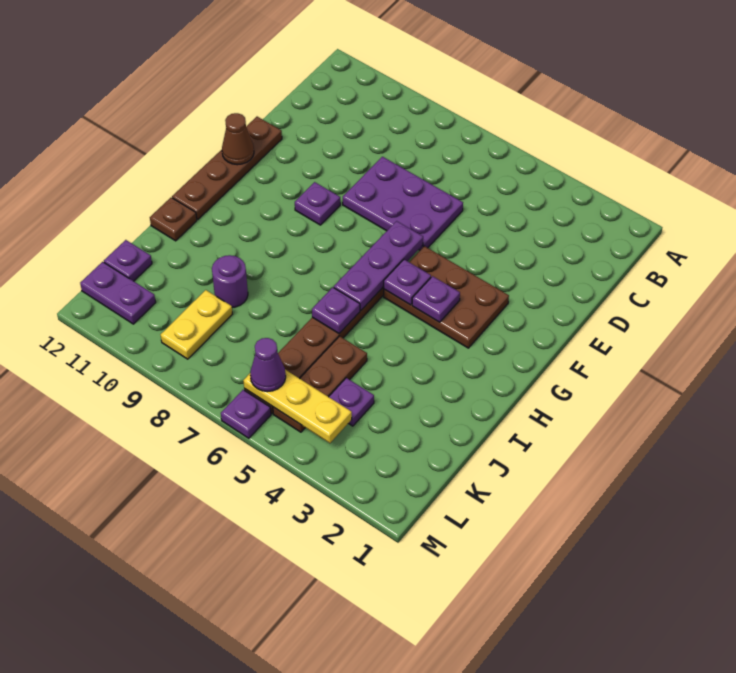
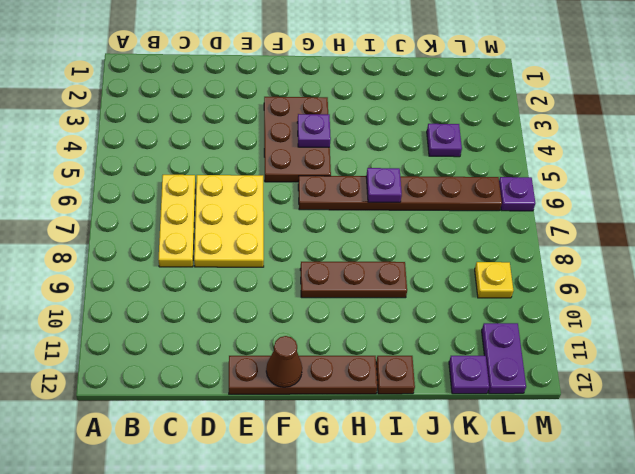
purple plate D6:E8 level 1 -> yellow plate D6:E8 level 1
purple plate F6:H6 level 2 -> none
purple plate F9 level 1 -> none
purple plate G5 level 2 -> none
brown plate J5:L5 level 1 -> brown plate G9:I9 level 1
purple round brick J9 level 1 -> none
yellow plate K9:L9 level 1 -> yellow plate L9 level 1
yellow plate L4:L6 level 2 -> yellow plate C6:C8 level 1
purple cone L6 level 3 -> none

